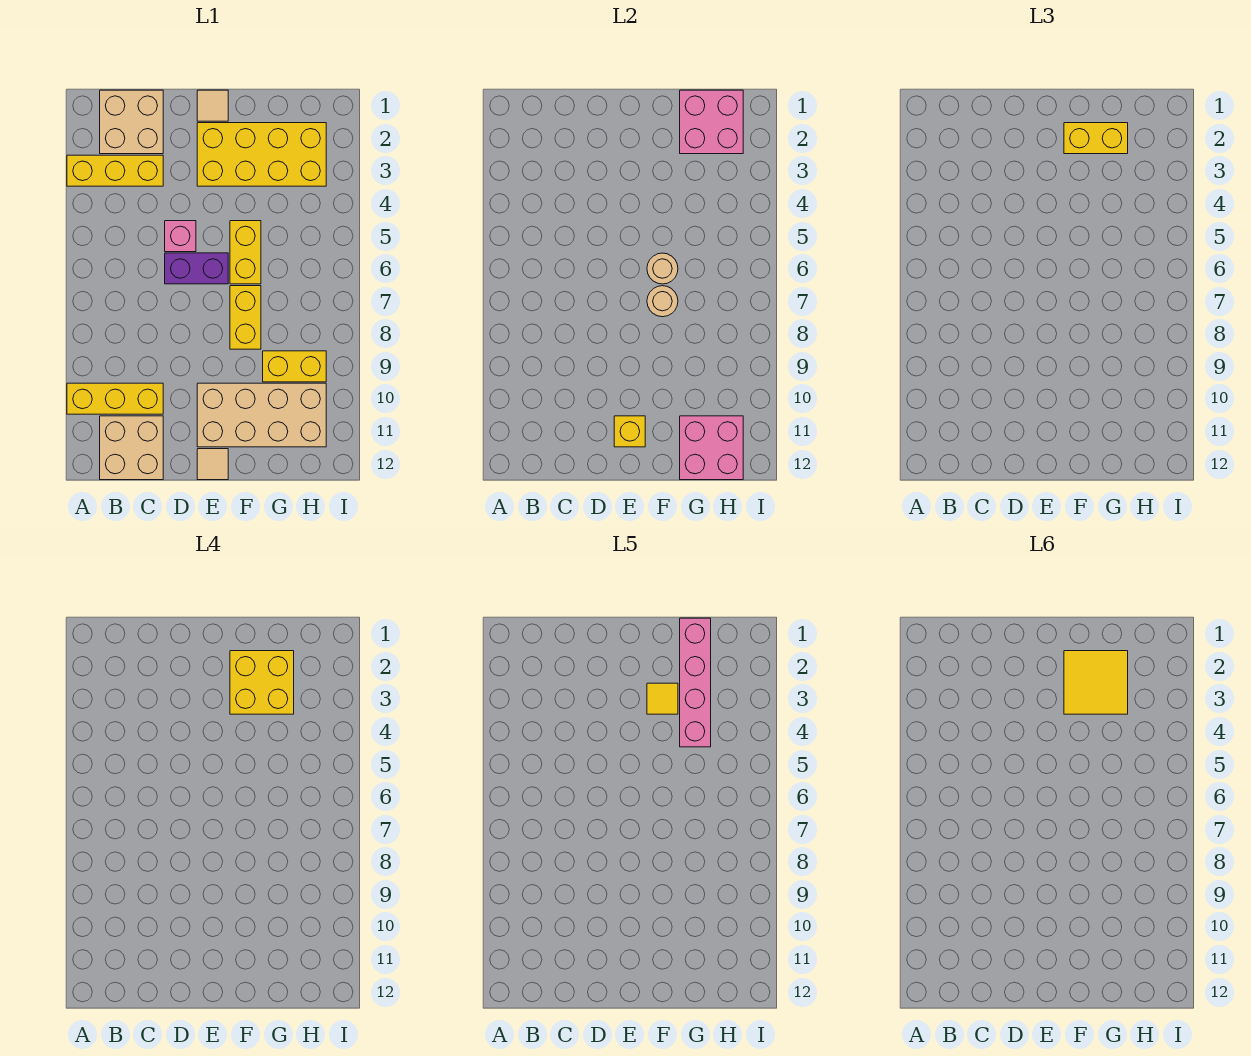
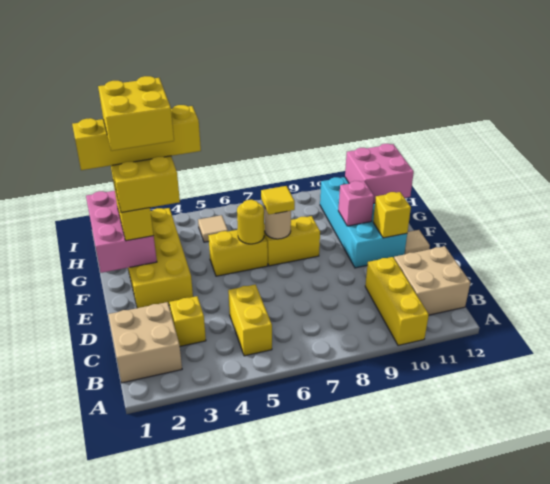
yellow brick A3:C3 level 1 -> yellow brick C3 level 1
pink brick D5 level 1 -> pink brick F10 level 2
purple brick D6:E6 level 1 -> none
tan tile E1 level 1 -> tan tile H5 level 1
tan brick E10:H11 level 1 -> cyan brick E10:H11 level 1
yellow tile F2:G3 level 6 -> yellow brick F2:G3 level 6
yellow tile F3 level 5 -> yellow tile F7 level 3
tan round brick F6 level 2 -> yellow round brick F6 level 2
pink brick G1:H2 level 2 -> pink brick F1:H2 level 2
pink brick G1:G4 level 5 -> yellow brick G1:G4 level 5
yellow brick G9:H9 level 1 -> yellow brick B5:C5 level 1

